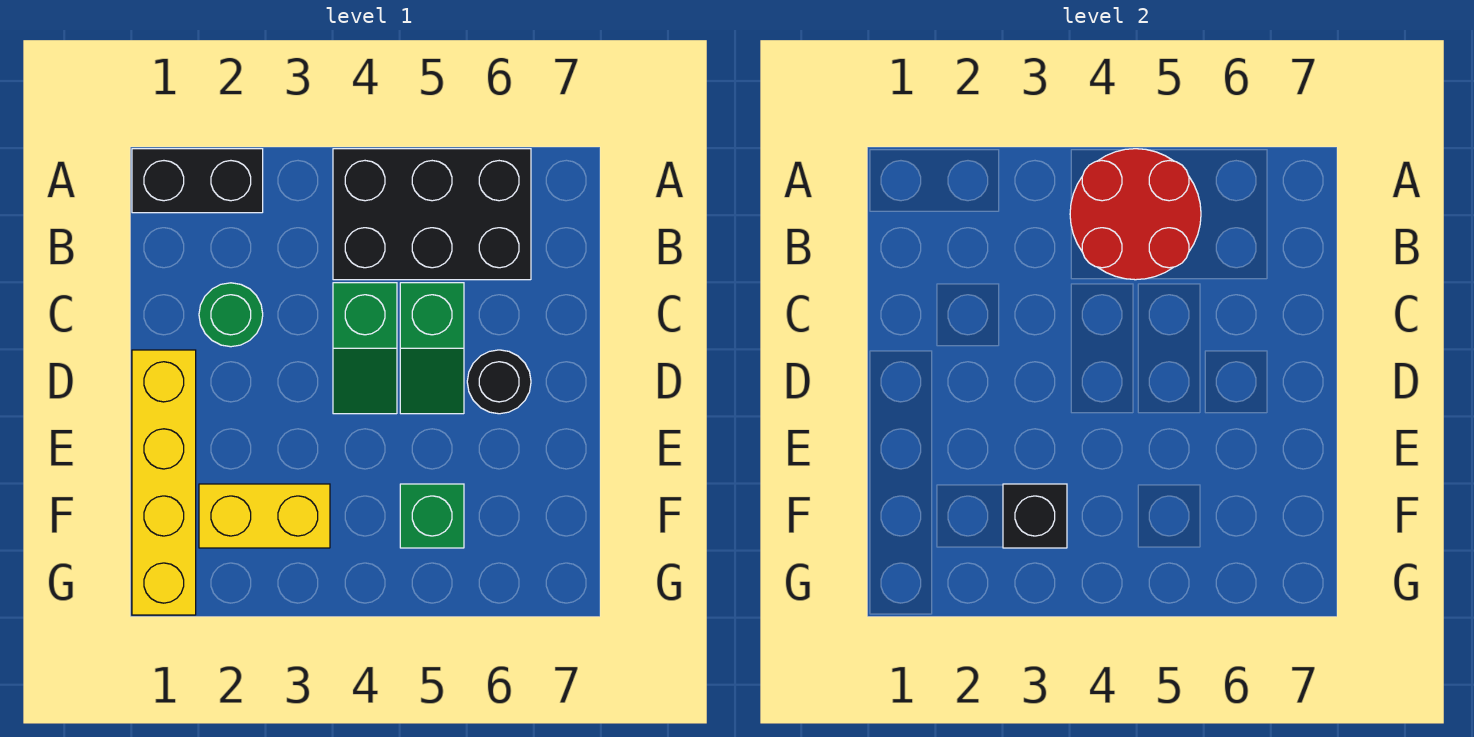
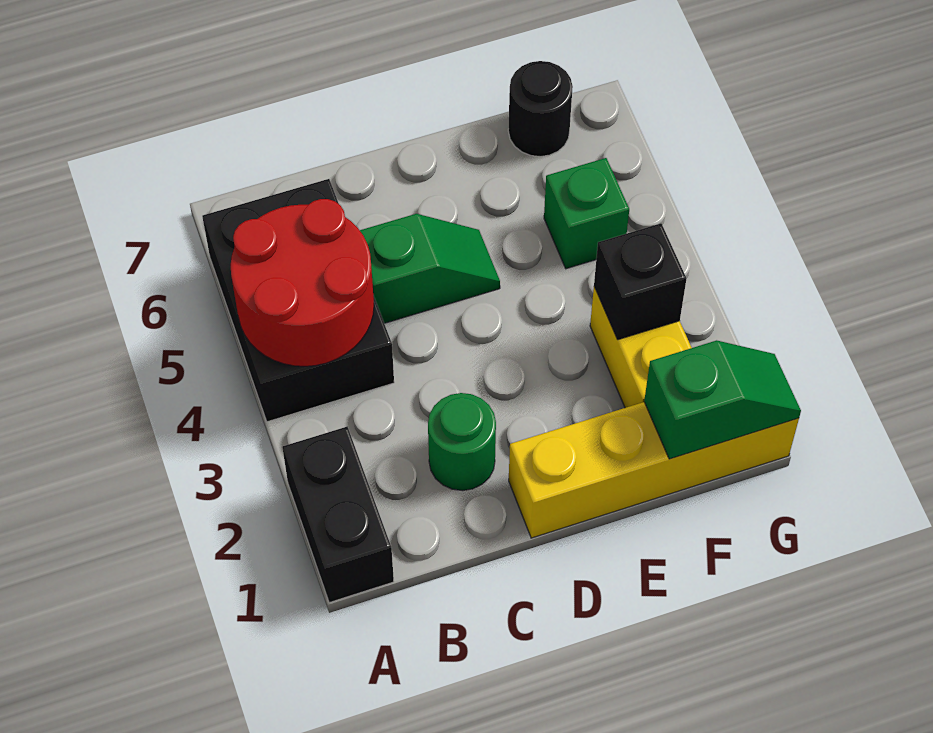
green slope C4:D4 level 1 top C -> green slope F1:G1 level 2 top F
black round brick D6 level 1 -> black round brick F7 level 1

